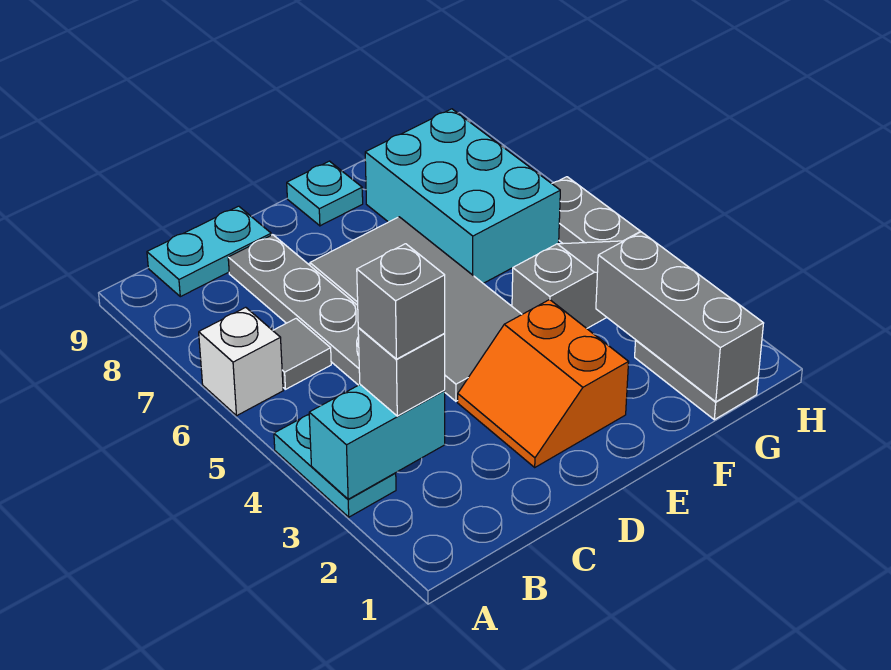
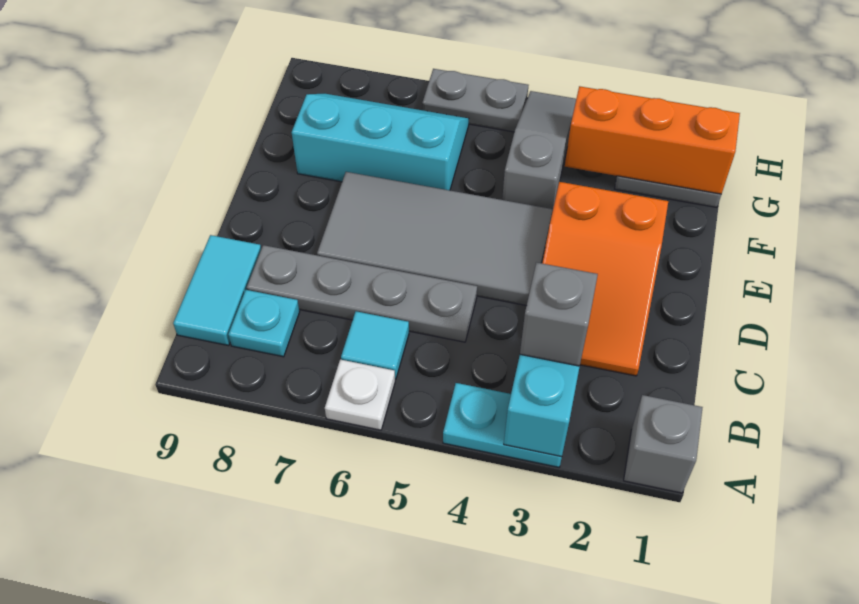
white brick A6 level 1 -> white plate A6 level 1
grey brick B3 level 4 -> grey brick A1 level 1
grey tile B6 level 1 -> cyan tile B6 level 1
cyan plate B9:C9 level 1 -> cyan tile B9:C9 level 1
orange slope D2:E3 level 1 top E -> orange slope C2:E3 level 1 top E
cyan plate E9 level 1 -> cyan plate B8 level 1
cyan brick F6:G8 level 1 -> cyan slope F6:G8 level 1 top F
grey brick G1:G3 level 2 -> orange brick G1:G3 level 2

